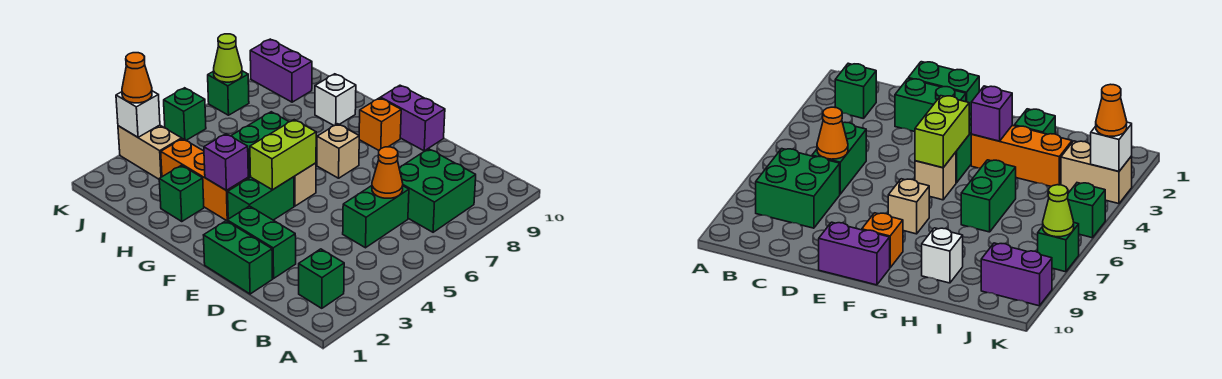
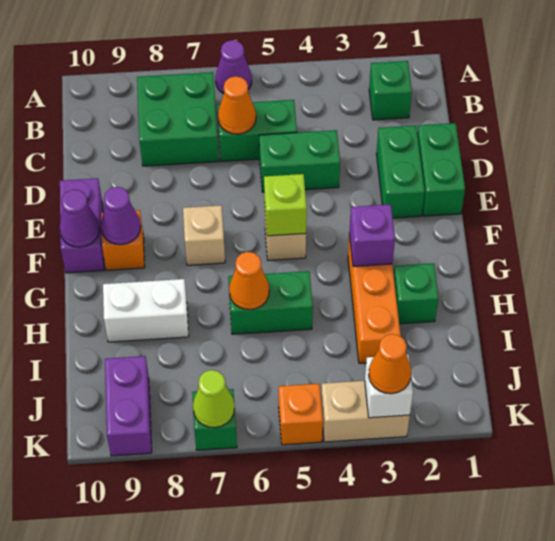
none -> purple cone A6 level 1
green brick F3:F4 level 1 -> green brick D4:D5 level 1
lime brick F4:F5 level 2 -> lime brick F5 level 2
none -> purple cone F9 level 2
none -> purple cone F10 level 2
none -> orange cone H6 level 2
white brick H9 level 1 -> white brick H8:H9 level 1
tan brick J3:K3 level 1 -> tan brick K3:K4 level 1
green brick K5 level 1 -> orange brick K5 level 1

